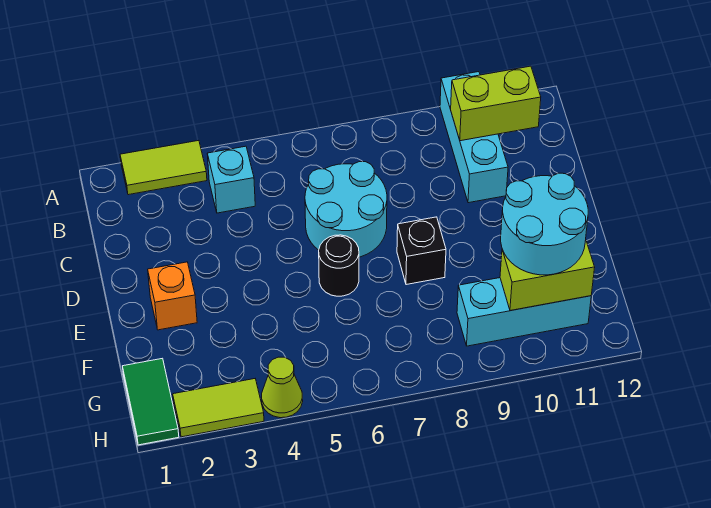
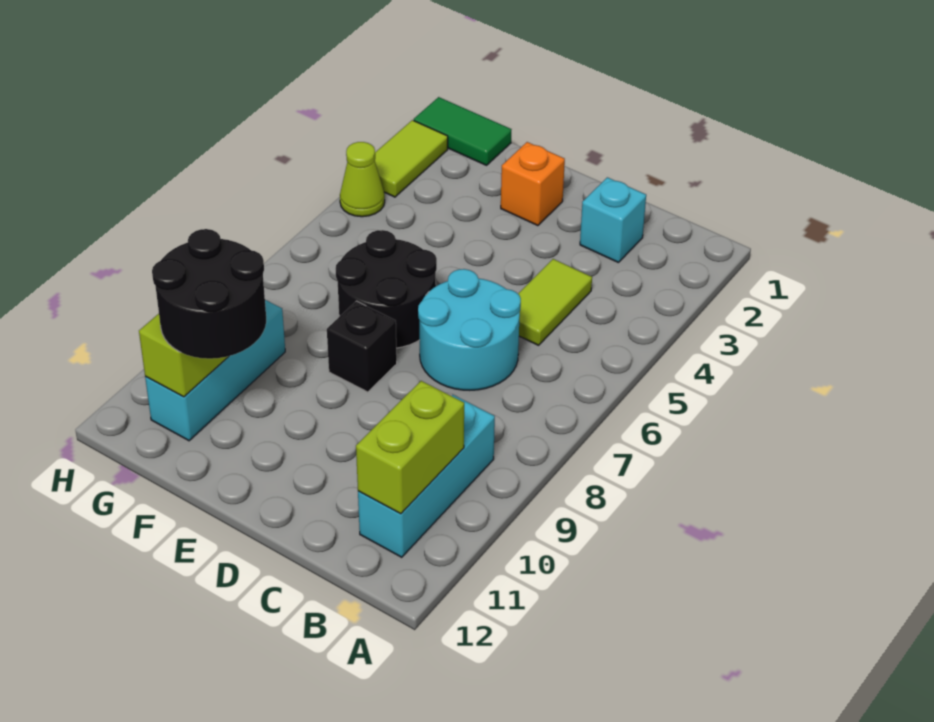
lime tile A2:A3 level 1 -> lime tile C4:C5 level 1
cyan brick A10:C10 level 1 -> cyan brick B9:B11 level 1
cyan brick B4 level 1 -> cyan brick C2 level 1
black round brick E6 level 1 -> black round brick E6:F7 level 1
cyan round brick F10:G11 level 3 -> black round brick F10:G11 level 3

